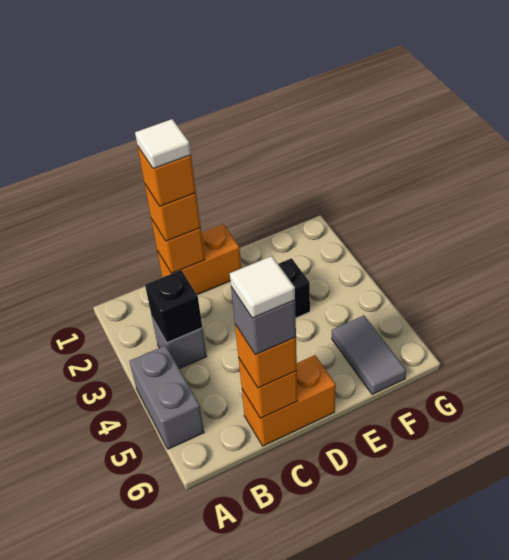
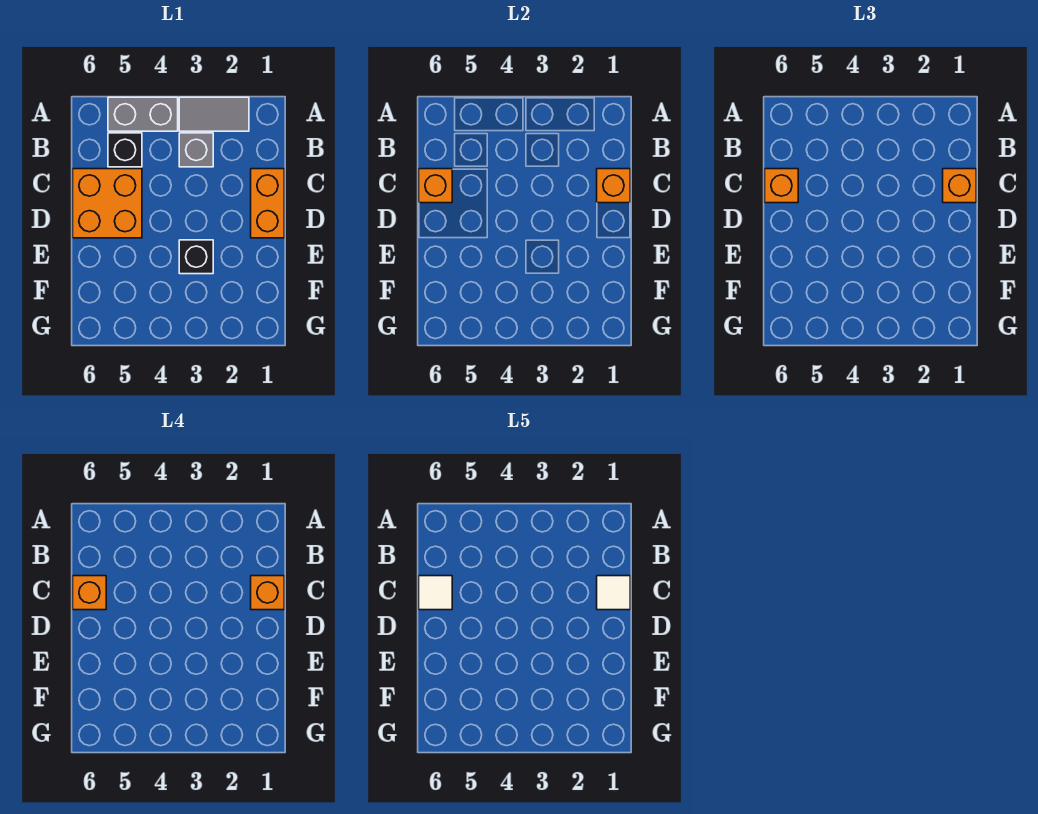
black brick B3 level 2 -> black brick B5 level 1
orange brick C6:D6 level 1 -> orange brick C5:D6 level 1
grey brick C6 level 4 -> orange brick C6 level 4
grey tile F5:F6 level 1 -> grey tile A2:A3 level 1

